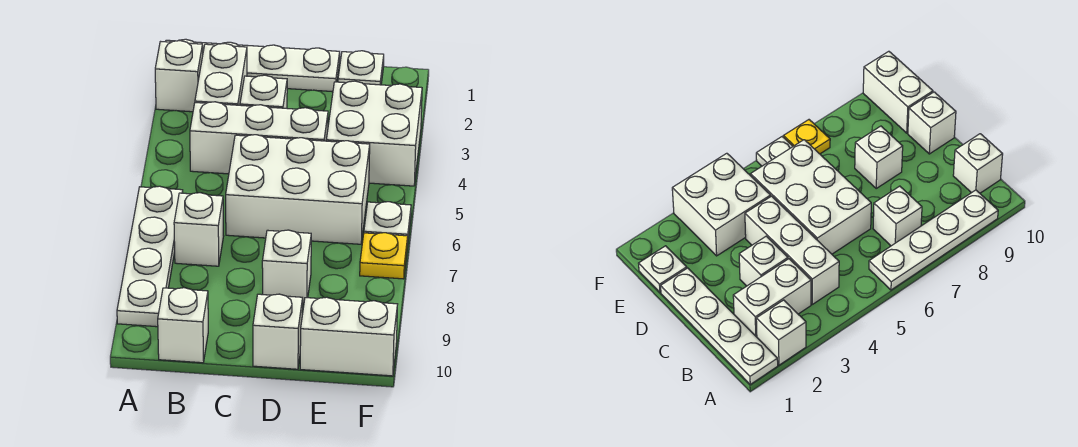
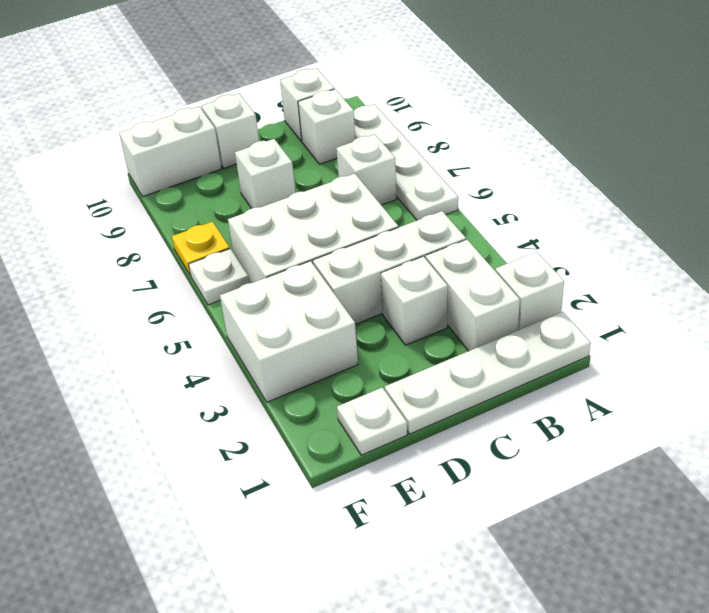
none -> white brick B9 level 1

